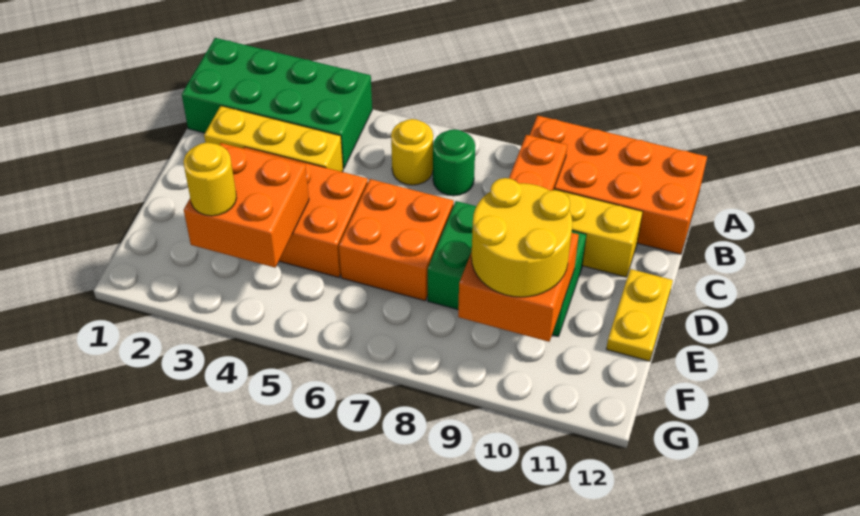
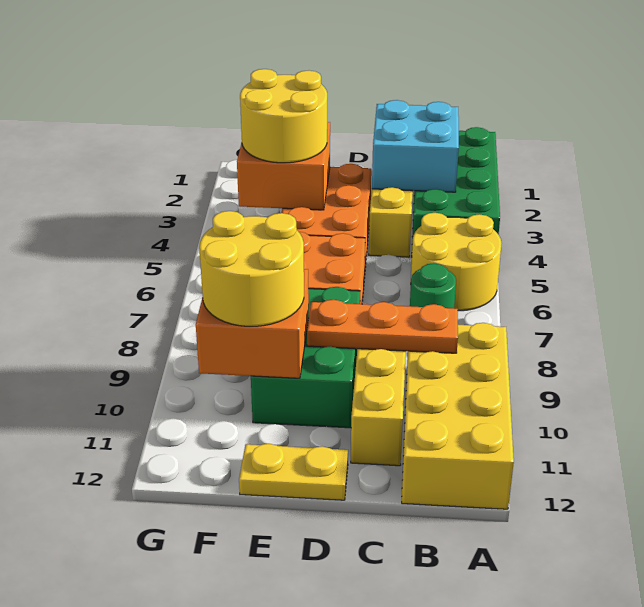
orange brick A9:B12 level 1 -> yellow brick A9:B12 level 1
none -> cyan brick B2:C3 level 2
yellow round brick B6 level 1 -> yellow round brick A5:B6 level 1
yellow round brick F3 level 3 -> yellow round brick E3:F4 level 3

